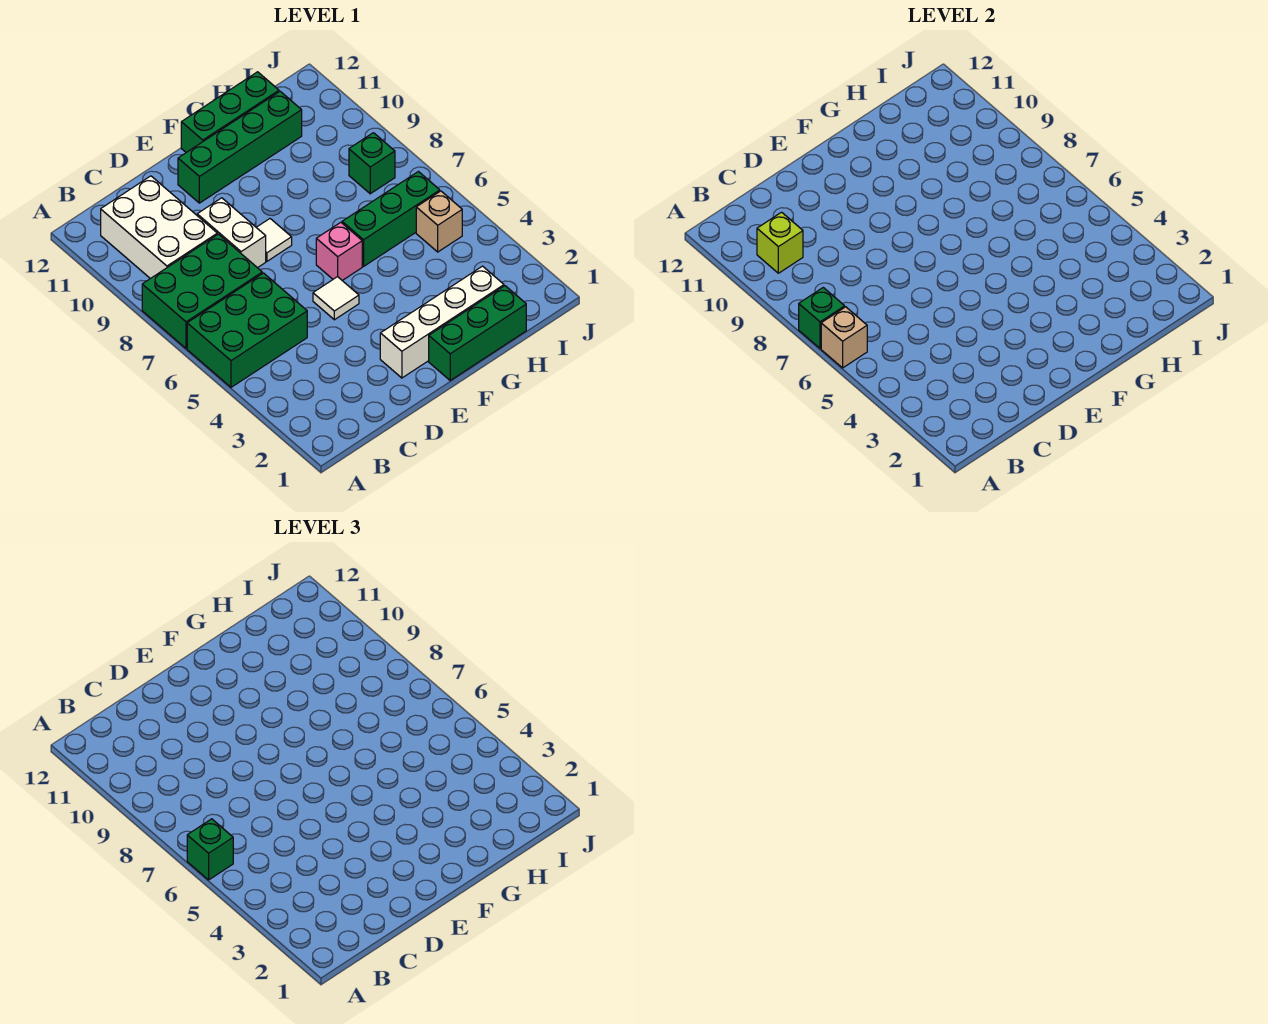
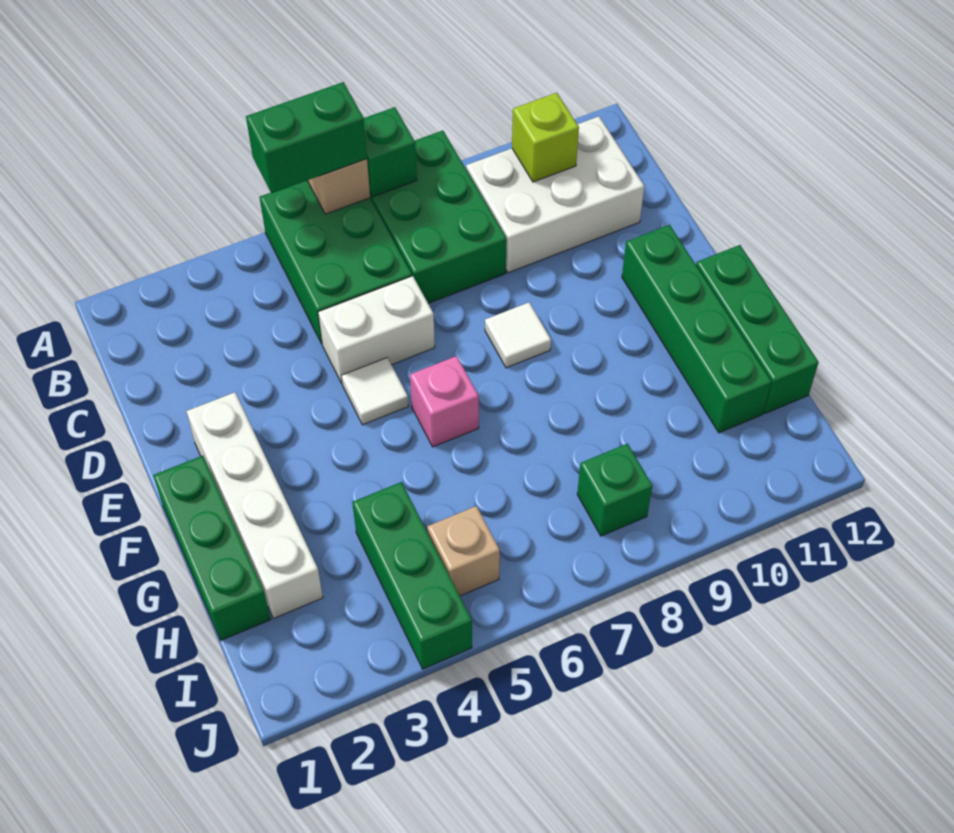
green brick A6 level 3 -> green brick A5:A6 level 3
white brick D8:D9 level 1 -> white brick D5:D6 level 1
green brick G6:I6 level 1 -> green brick H4:J4 level 1

